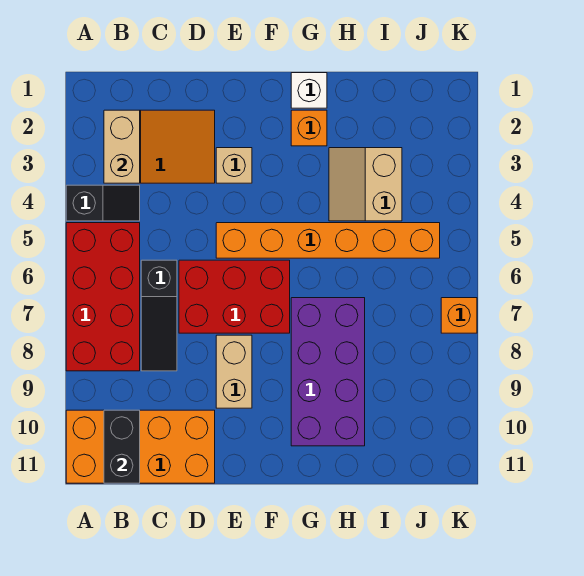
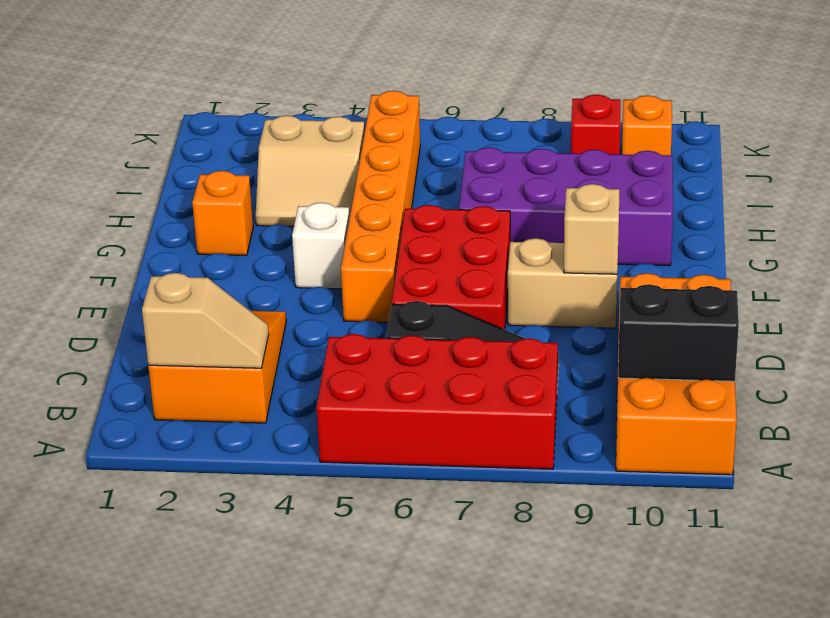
black slope A4:B4 level 1 top A -> none
tan brick B2:B3 level 2 -> tan slope B2:B3 level 2 top 2
tan brick E3 level 1 -> tan brick E9 level 2
white brick G1 level 1 -> white brick F4 level 1
none -> red brick J9 level 1
orange brick K7 level 1 -> orange brick J10 level 1

